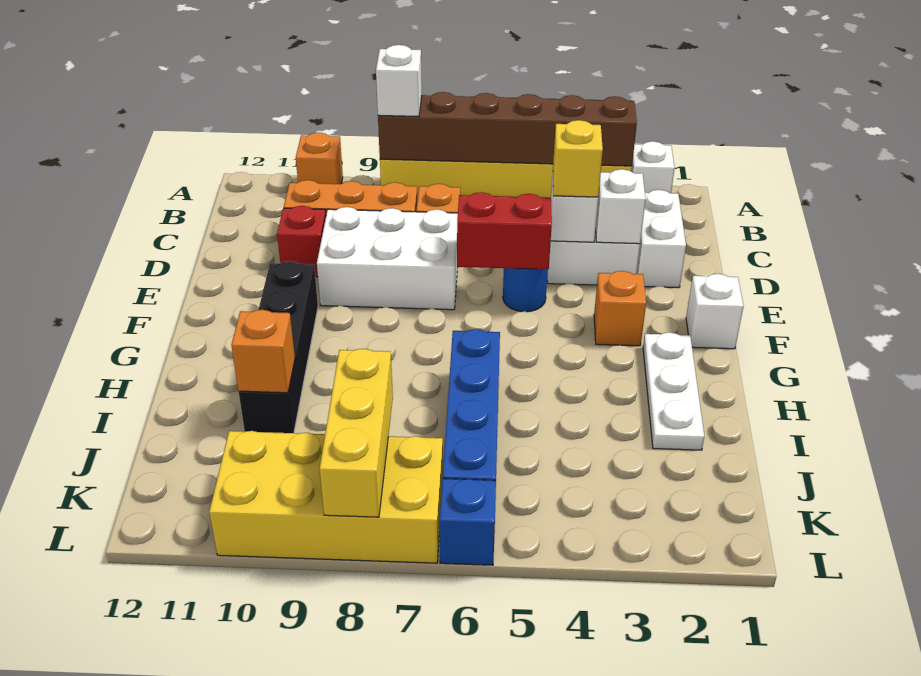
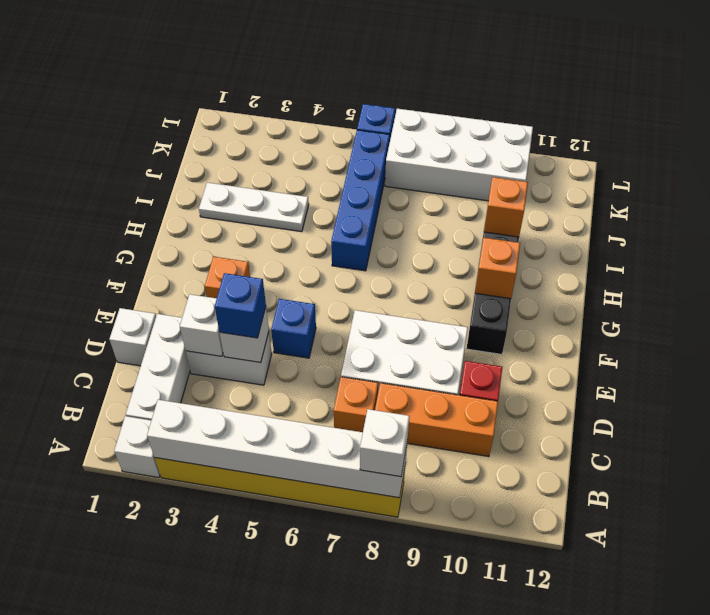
brown brick A3:A8 level 2 -> white brick A3:A8 level 2
orange brick A10 level 1 -> orange brick G10 level 2
white brick C2:D2 level 1 -> white brick B2:D2 level 1
yellow brick D4 level 3 -> blue brick D4 level 3
blue round brick E5 level 1 -> blue brick E5 level 1
red brick E5:E6 level 2 -> none
white brick F1 level 1 -> white brick D1 level 1
white plate G2:I2 level 1 -> white plate I2:I4 level 1
yellow brick J8:L8 level 2 -> none
yellow brick K7:L10 level 1 -> white brick K7:L10 level 1

